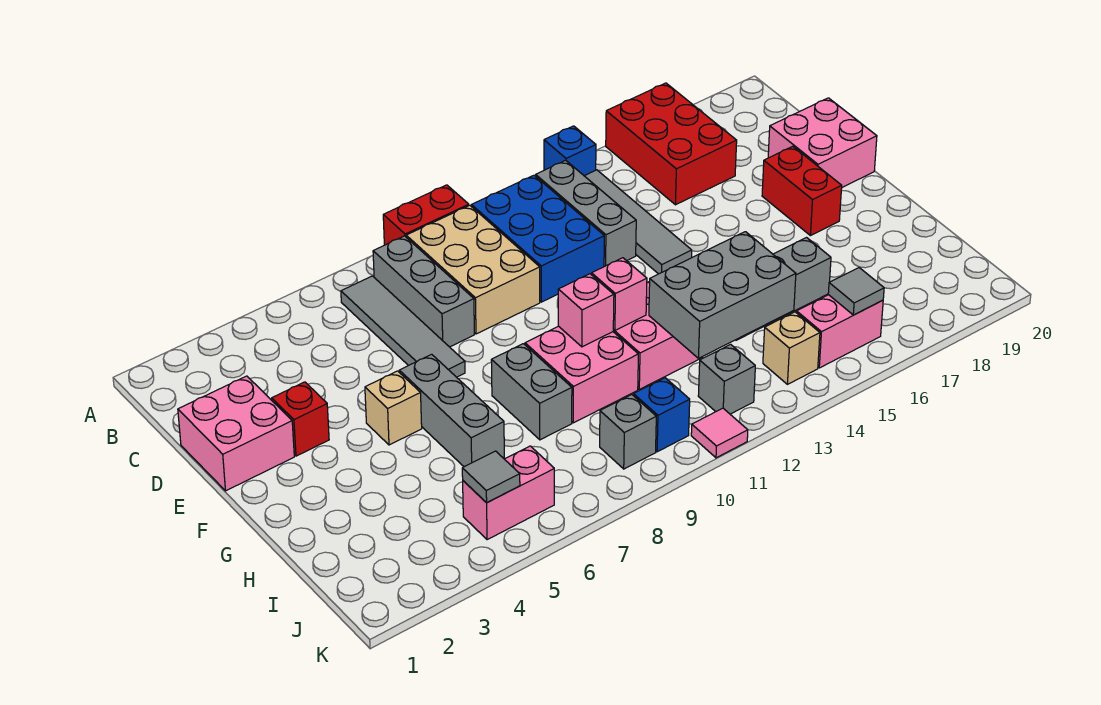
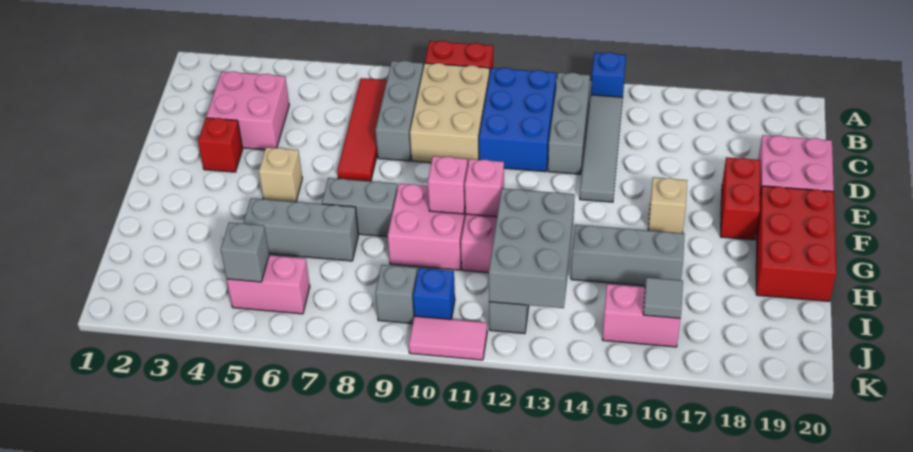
red brick A16:C17 level 1 -> red brick F19:H20 level 1
grey tile B7:E7 level 1 -> red tile B7:E7 level 1
pink brick D1:E2 level 1 -> pink brick C3:D4 level 1
grey brick F6:H6 level 1 -> grey brick H5:H7 level 1
grey brick G8:H8 level 1 -> grey brick G7:G8 level 1
grey brick H12:I14 level 2 -> grey brick H12:J13 level 2
grey tile J5 level 2 -> grey brick J5 level 2
tan brick J14 level 1 -> tan brick F16 level 1
pink tile K11 level 1 -> pink tile K10:K11 level 1

